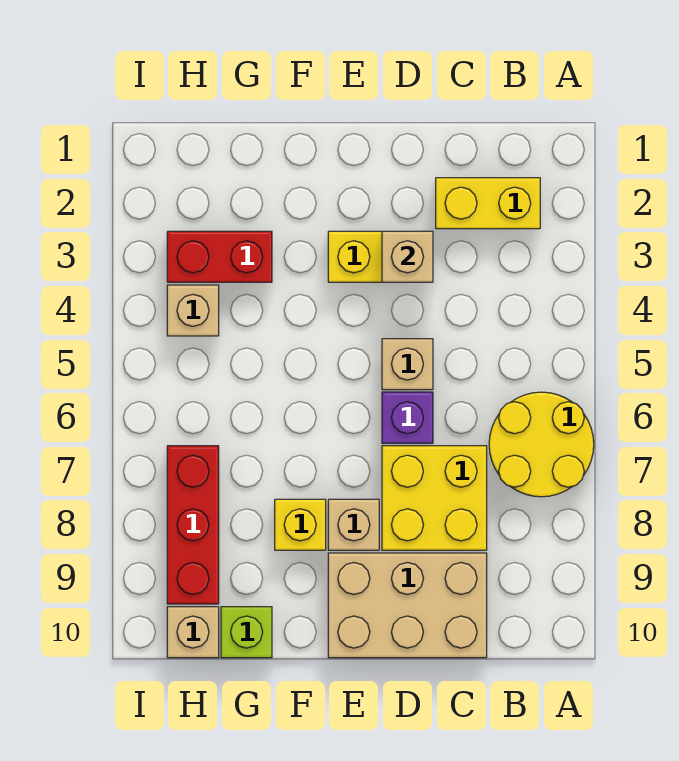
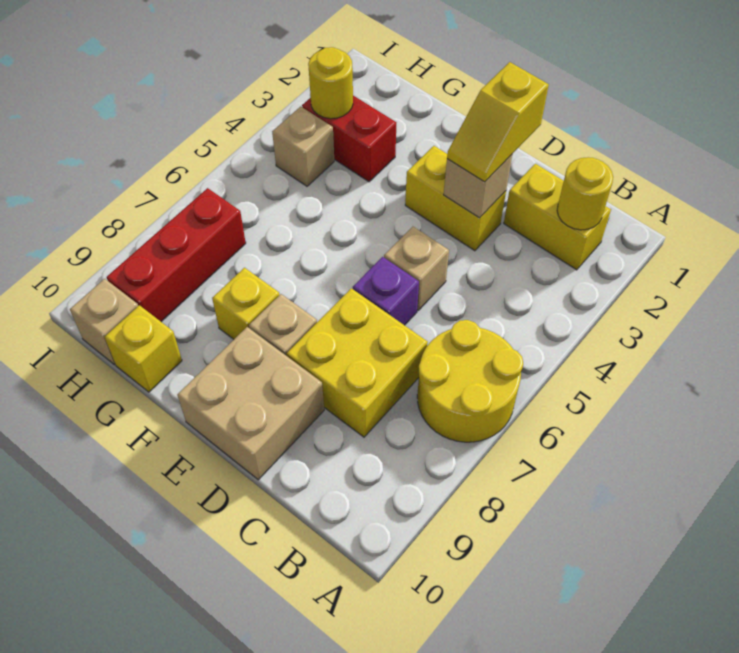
none -> yellow round brick B2 level 2
tan brick C9:E10 level 1 -> tan brick D9:E10 level 1
none -> yellow slope D2:D3 level 3 top 2
lime brick G10 level 1 -> yellow brick G10 level 1
none -> yellow round brick H3 level 2

